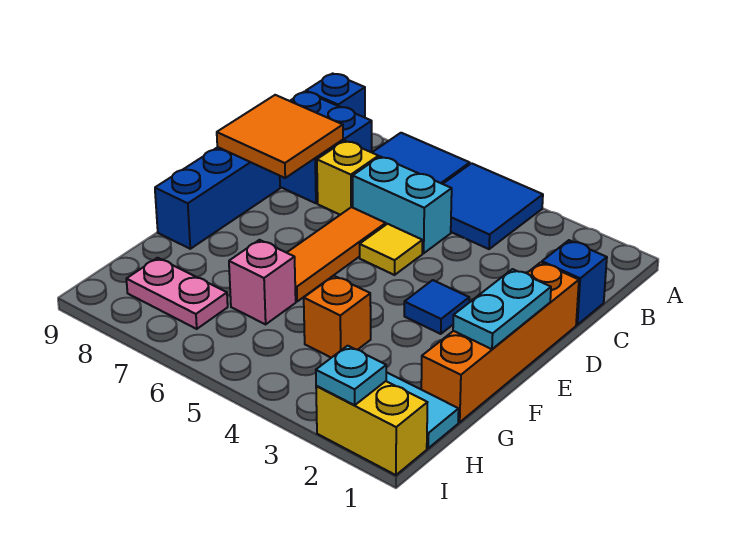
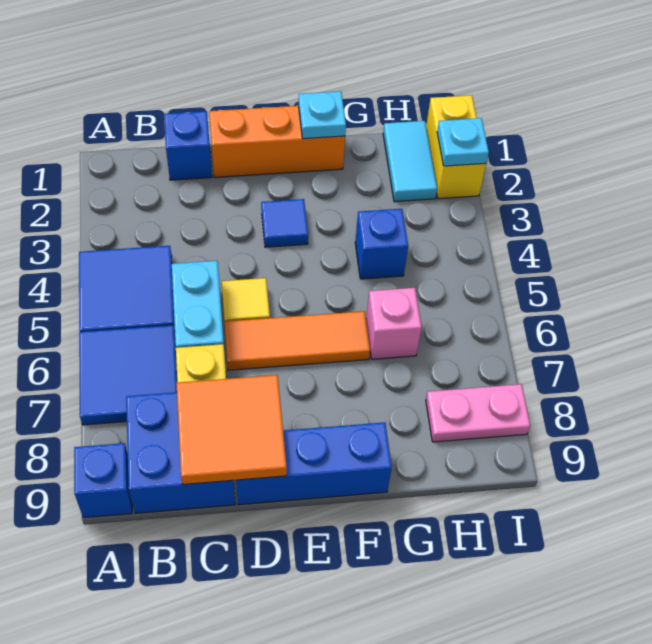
orange brick D1:G1 level 1 -> orange brick D1:F1 level 1
cyan plate E1:F1 level 2 -> cyan plate F1 level 2
orange brick G4 level 1 -> blue brick G4 level 1
pink plate H7:H8 level 1 -> pink plate H8:I8 level 1

